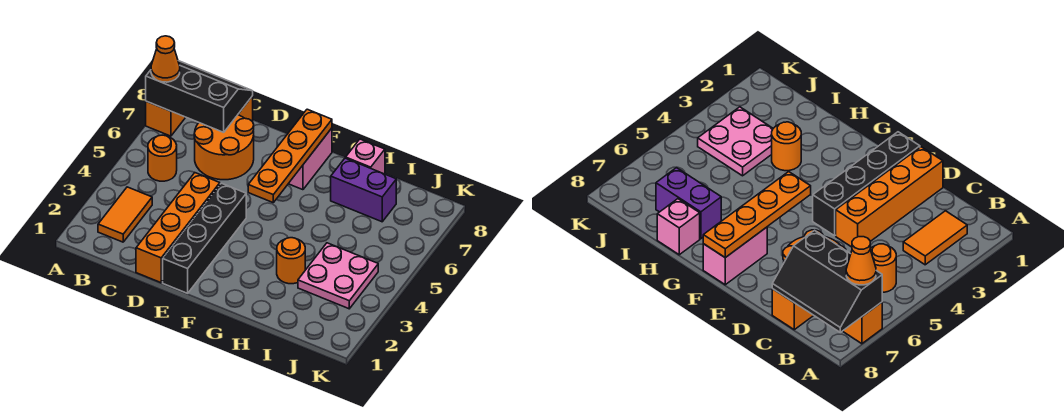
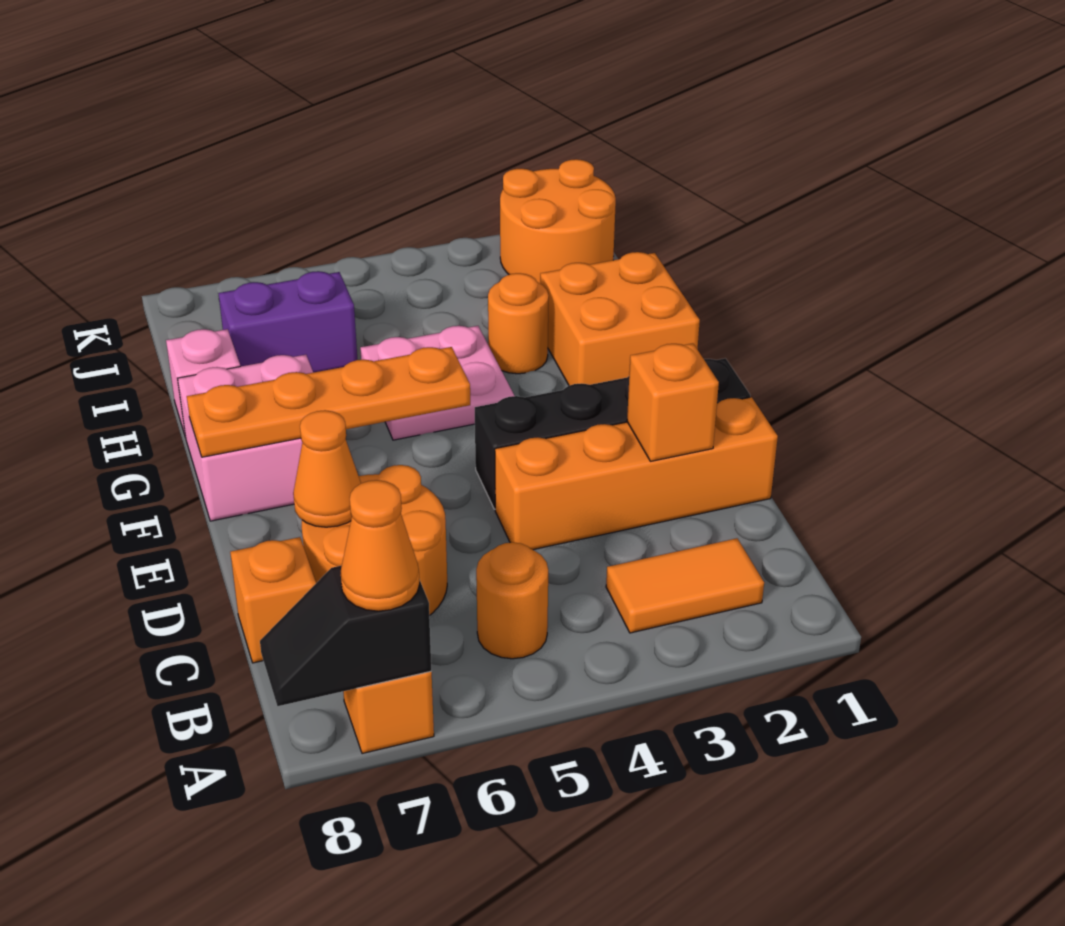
black slope A7:C8 level 2 top 7 -> black slope A7:A8 level 2 top 7
none -> orange brick D2 level 2
none -> orange cone D7 level 2
pink brick F7:F8 level 1 -> pink brick F7:G8 level 1
none -> orange brick G1:H2 level 1
purple brick H7:I7 level 1 -> purple brick I6:I7 level 1
pink plate I3:J4 level 1 -> pink plate G4:H5 level 1
none -> orange round brick J1:K2 level 1

